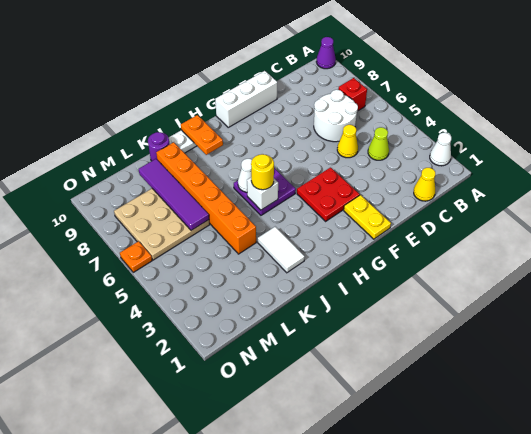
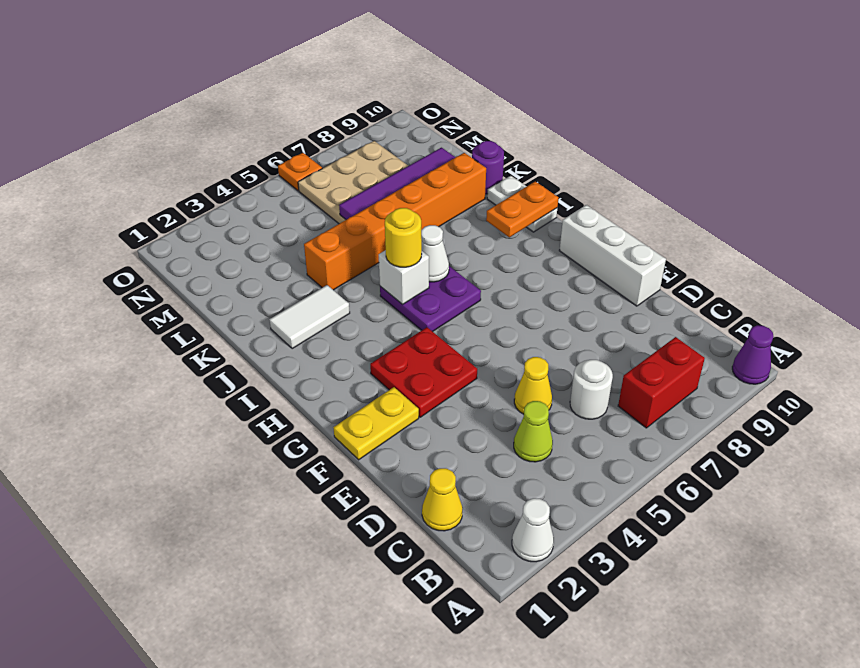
red brick B7 level 1 -> red brick B7:B8 level 1
white round brick C6:D7 level 1 -> white round brick C6 level 1

